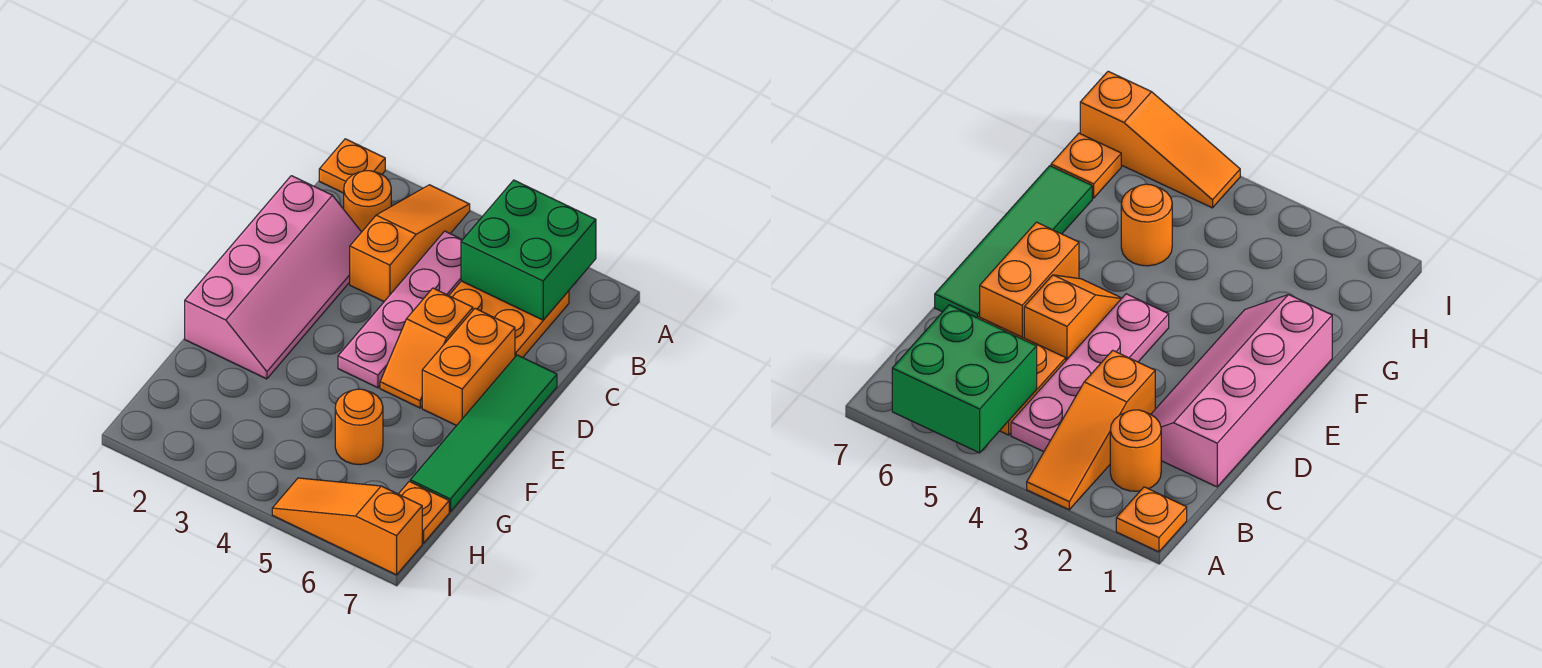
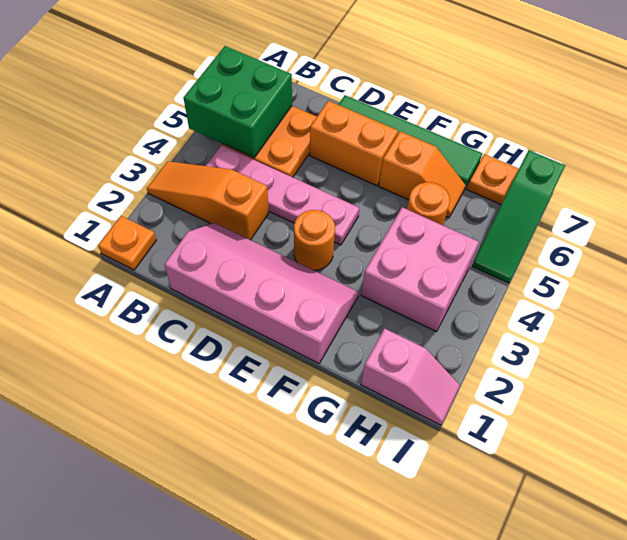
orange round brick B2 level 1 -> orange round brick E3 level 1
orange slope D5:E5 level 1 top D -> orange slope F6:G6 level 1 top F
none -> pink brick G3:H4 level 1
none -> pink slope H1:I1 level 1 top H
orange slope I5:I7 level 1 top 7 -> green slope I5:I7 level 1 top 7

